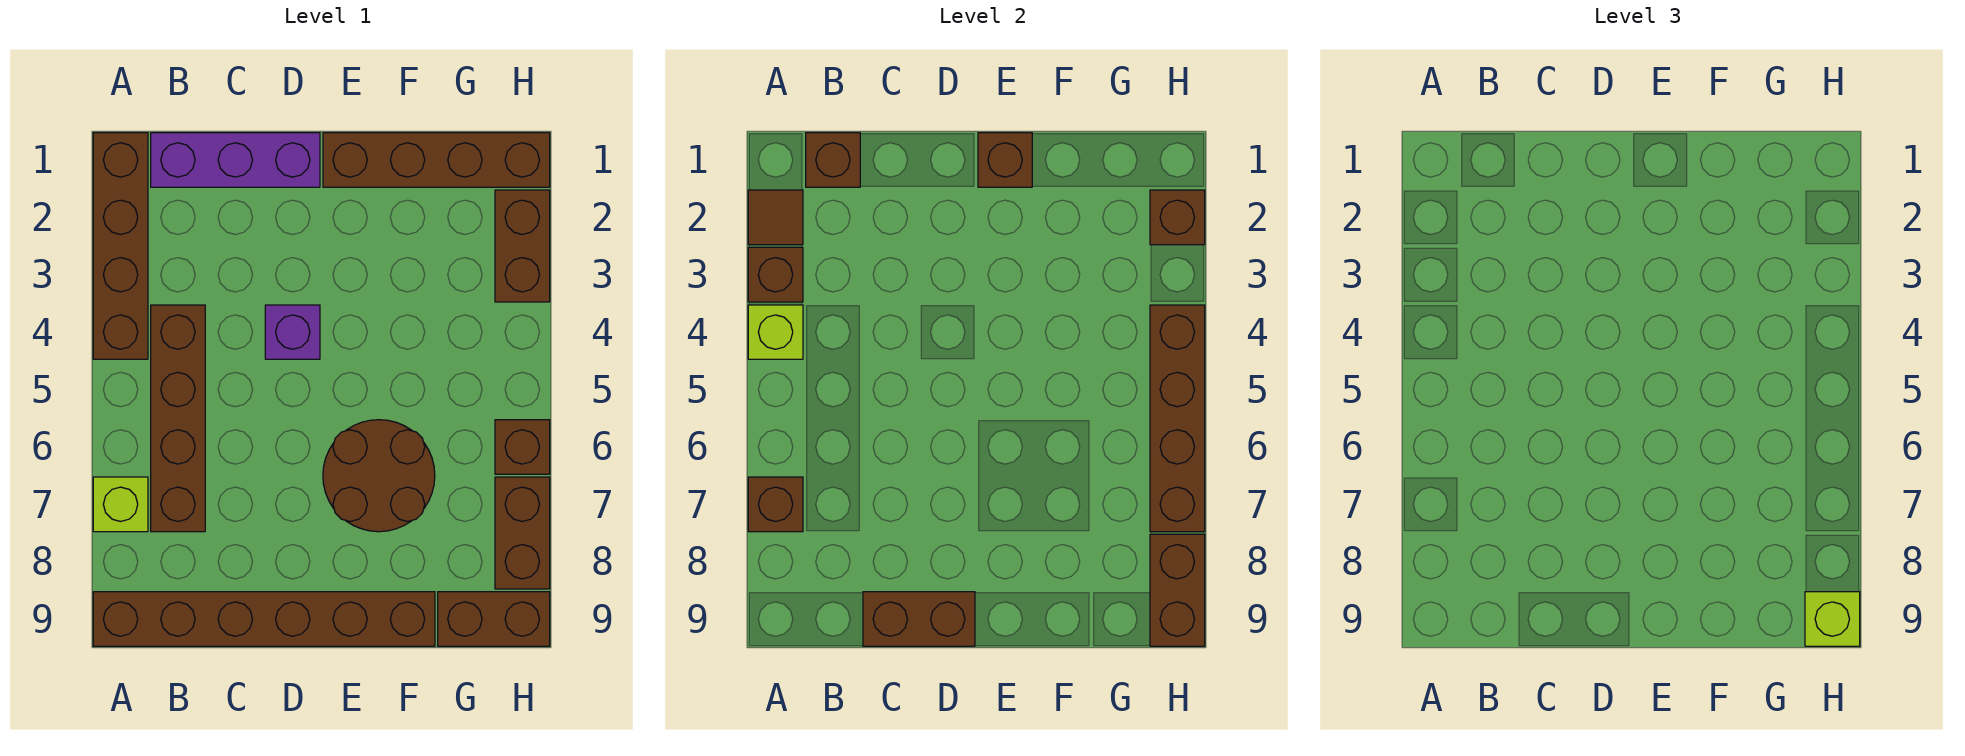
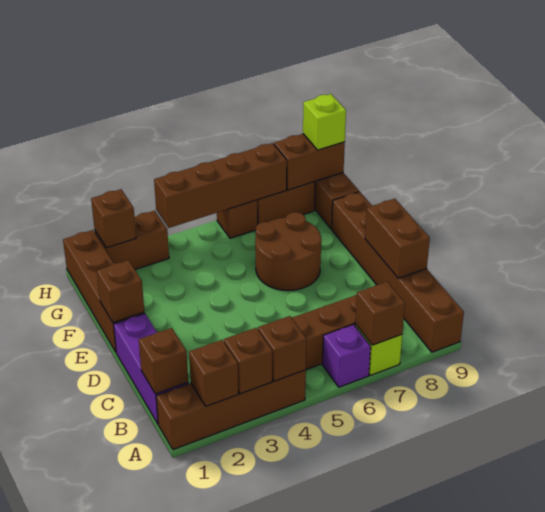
brown tile A2 level 2 -> brown brick A2 level 2
lime brick A4 level 2 -> brown brick A4 level 2
purple brick D4 level 1 -> purple brick A6 level 1

